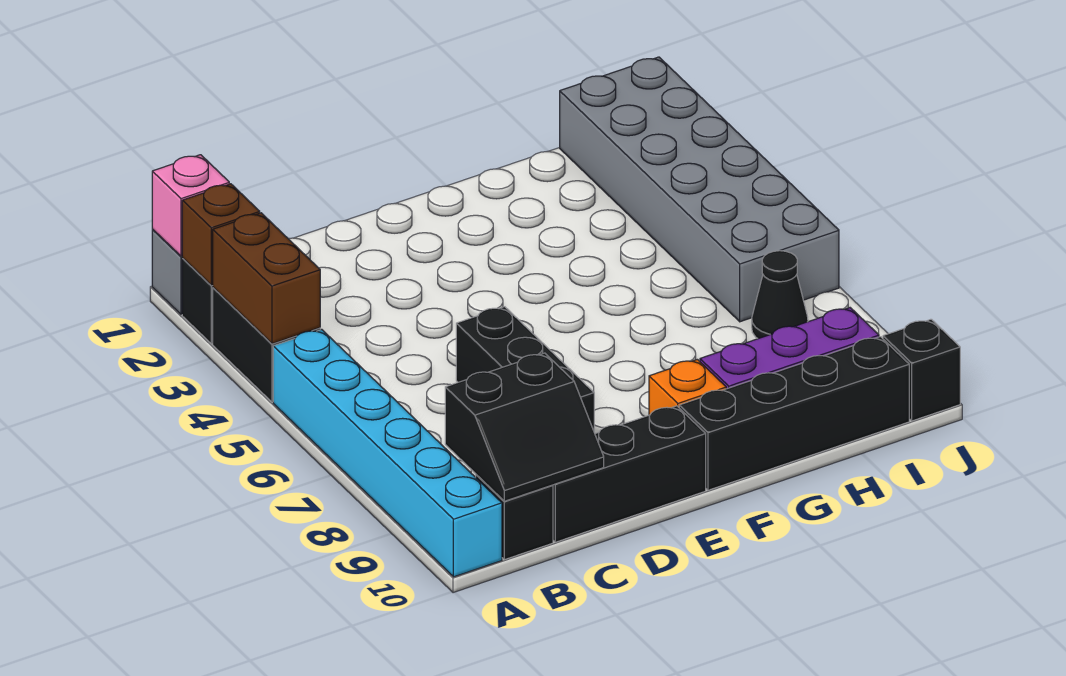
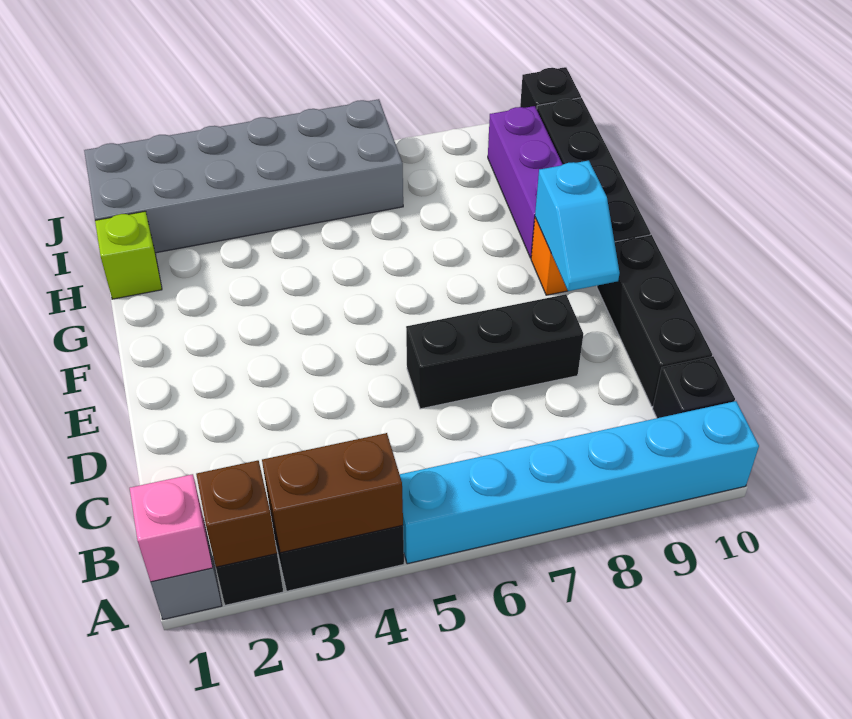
black slope B9:C10 level 2 top 9 -> none
none -> cyan slope E9:F9 level 2 top F
none -> lime brick H1 level 1
black cone I7 level 1 -> none

